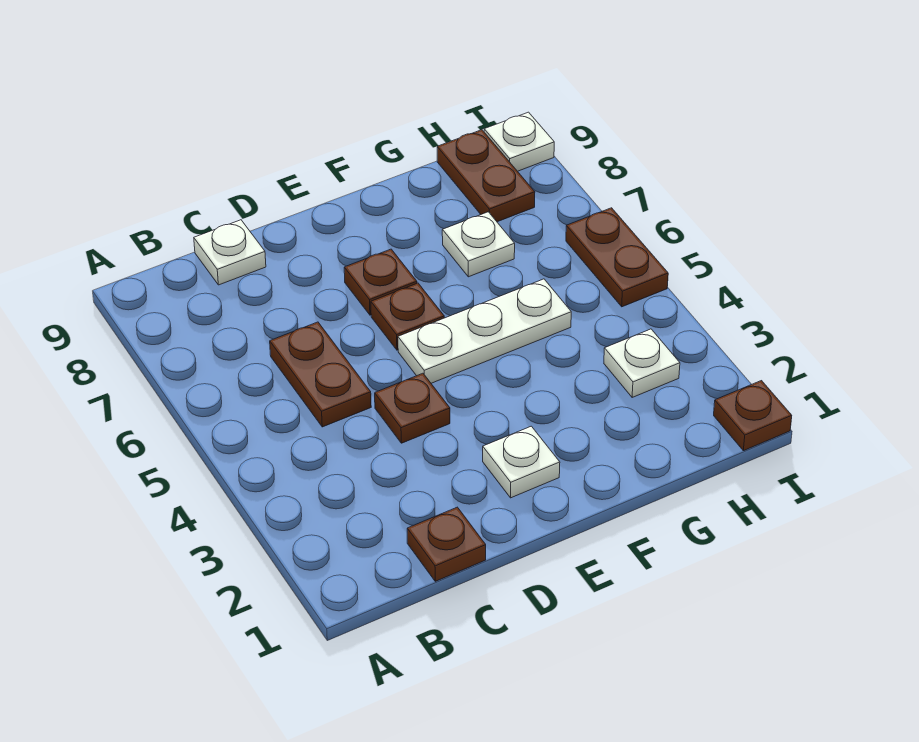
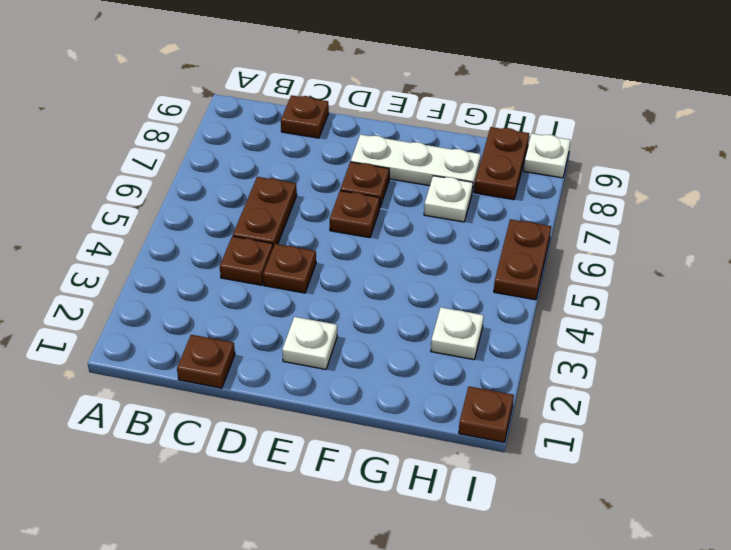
none -> brown plate C4 level 1
white plate C9 level 1 -> brown plate C9 level 1
white plate E5:G5 level 1 -> white plate E8:G8 level 1

